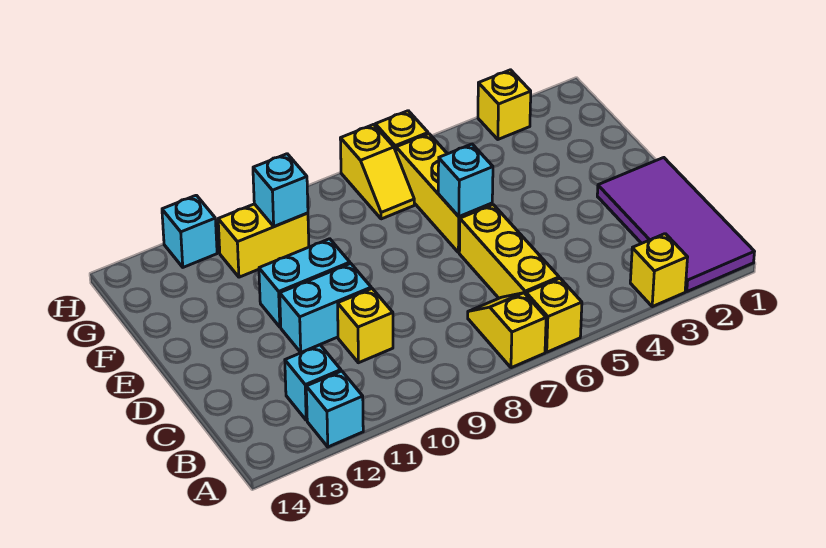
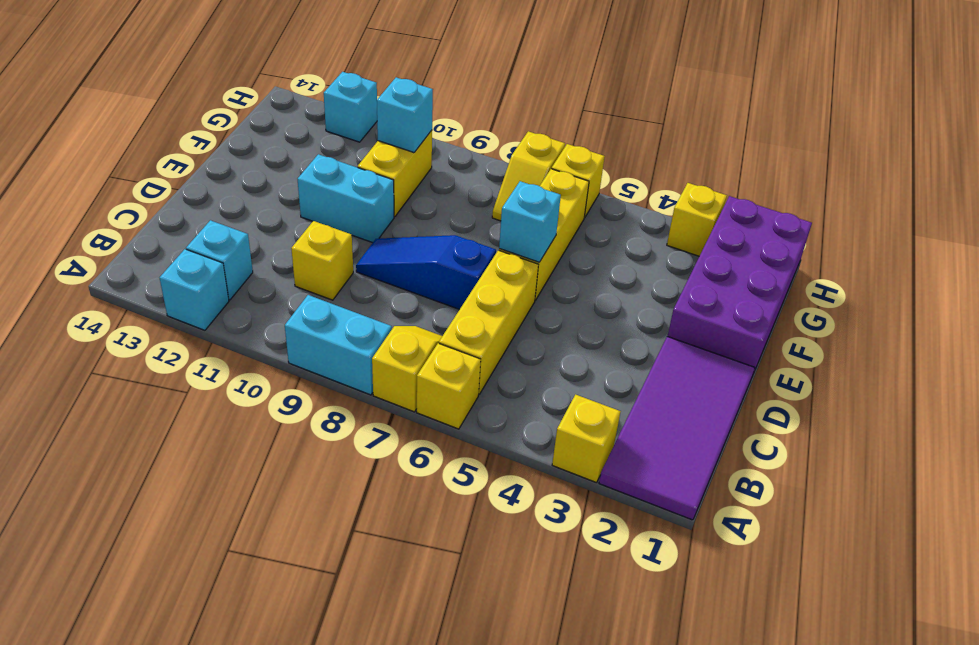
none -> blue slope D7:D9 level 1 top 7
cyan brick D10:D11 level 1 -> cyan brick A8:A9 level 1
none -> purple brick E1:H2 level 1
yellow brick G10:G11 level 1 -> yellow brick F10:G10 level 1

